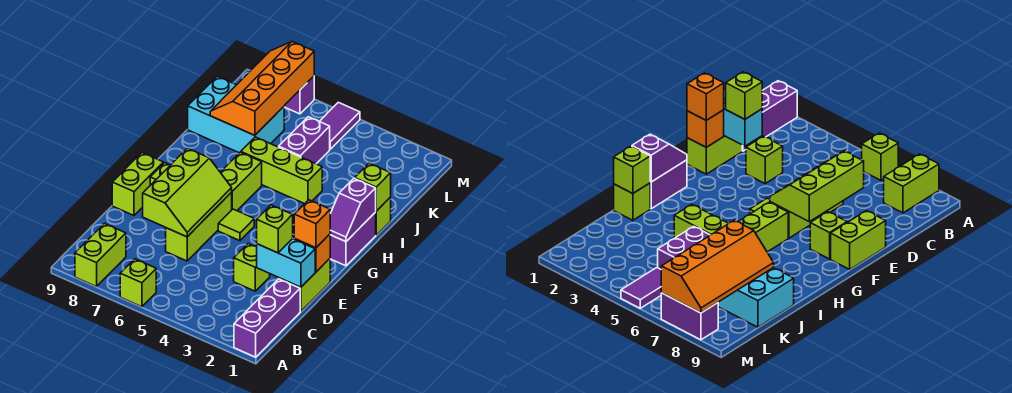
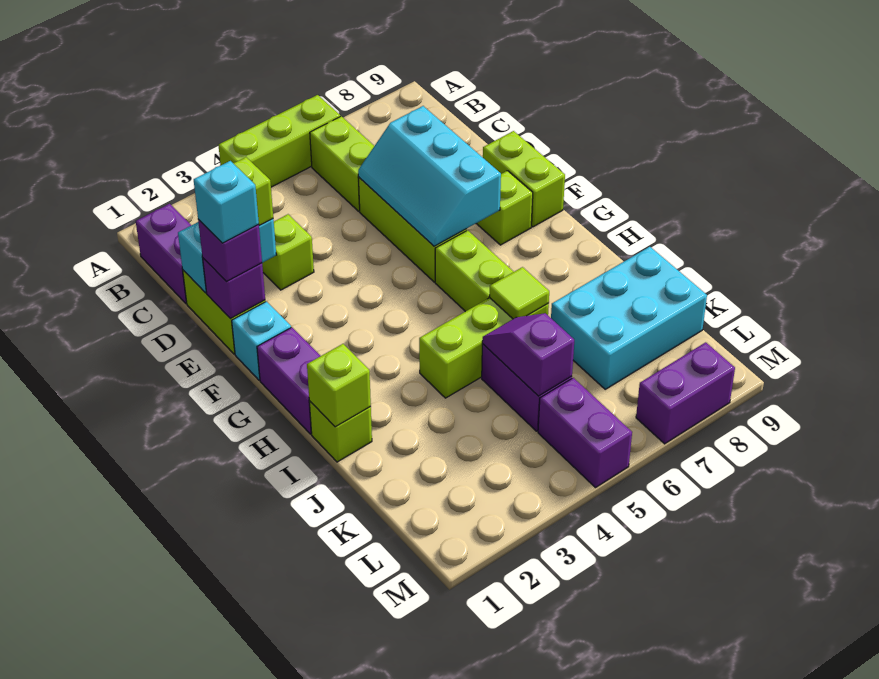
purple brick A1:C1 level 1 -> purple brick B1:C1 level 1
lime brick A6 level 1 -> lime brick A4:A6 level 1
lime brick A8:B8 level 1 -> lime brick B6:C6 level 1
lime slope D6:F7 level 2 top 7 -> cyan slope D6:F7 level 2 top 7
orange brick E1 level 2 -> purple brick E1 level 2
orange brick E1 level 3 -> purple brick E1 level 3
none -> cyan brick E1 level 4
none -> cyan brick F1 level 1
lime tile F5 level 1 -> lime tile I6 level 2
purple slope G1:H1 level 2 top H -> purple slope J5:K5 level 2 top K
orange slope J7:M8 level 2 top 7 -> none
purple tile L5:M5 level 1 -> purple brick L5:M5 level 1

